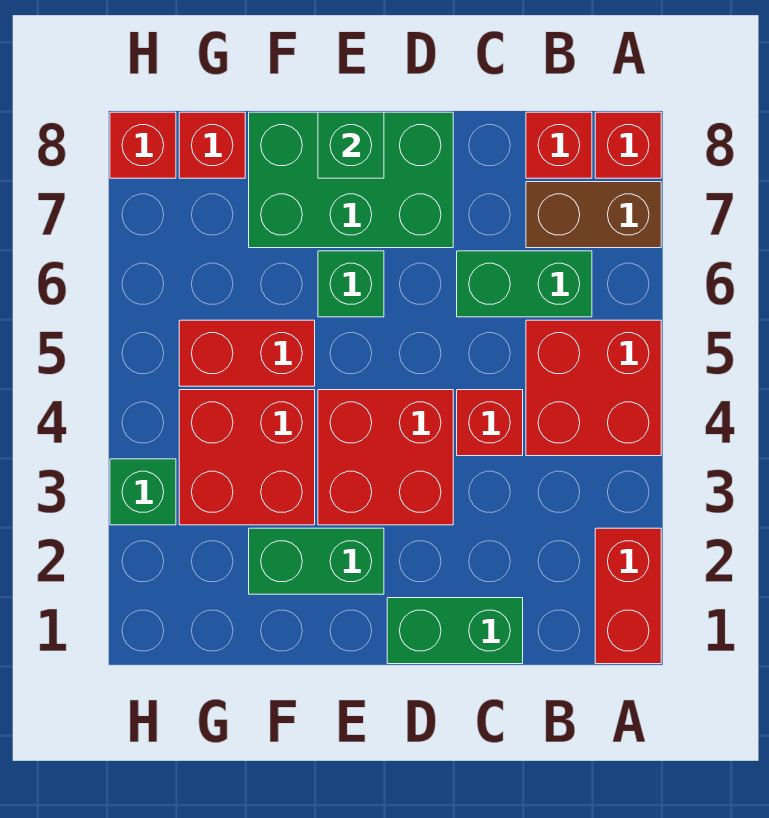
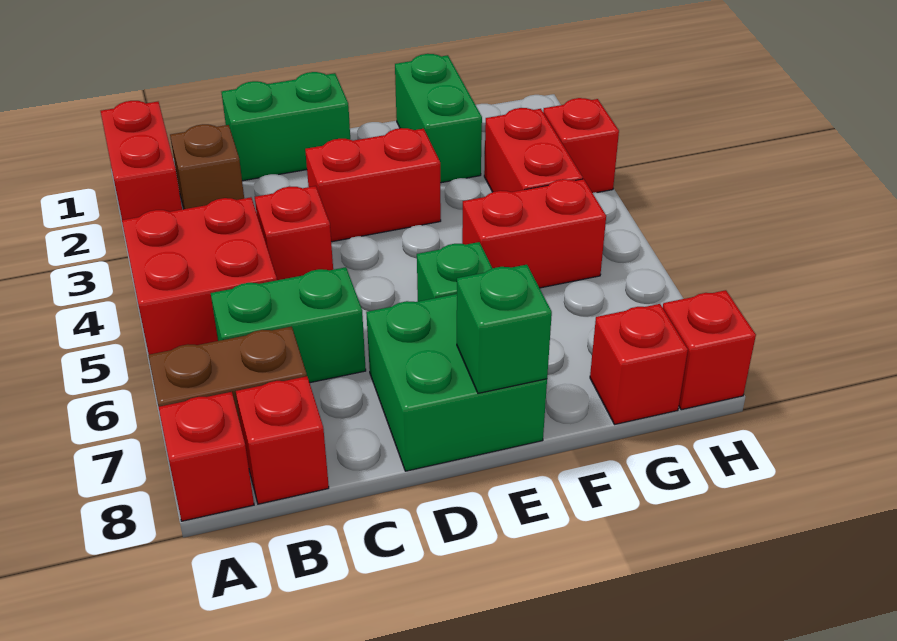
none -> brown brick B2 level 1
red brick D3:E4 level 1 -> red brick D3:E3 level 1
green brick D7:F8 level 1 -> green brick D7:E8 level 1
green brick E2:F2 level 1 -> green brick F1:F2 level 1
red brick F3:G4 level 1 -> red brick G3:G4 level 1
green brick H3 level 1 -> red brick H3 level 1

